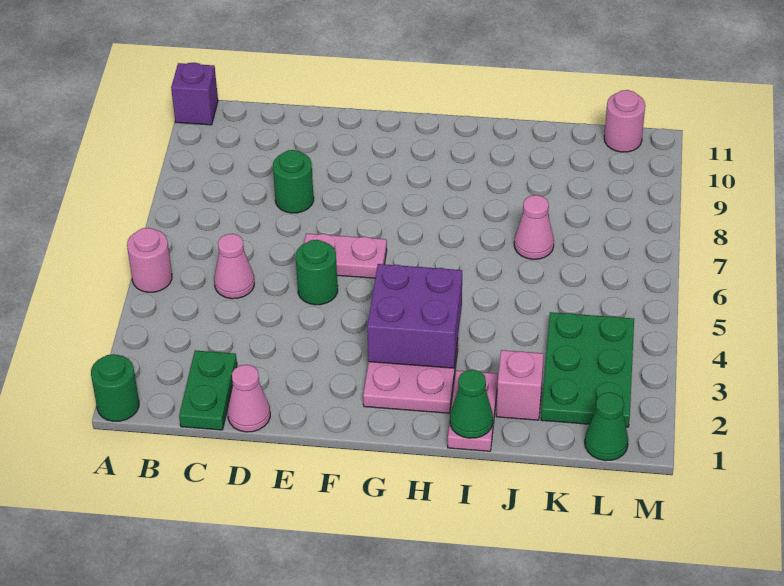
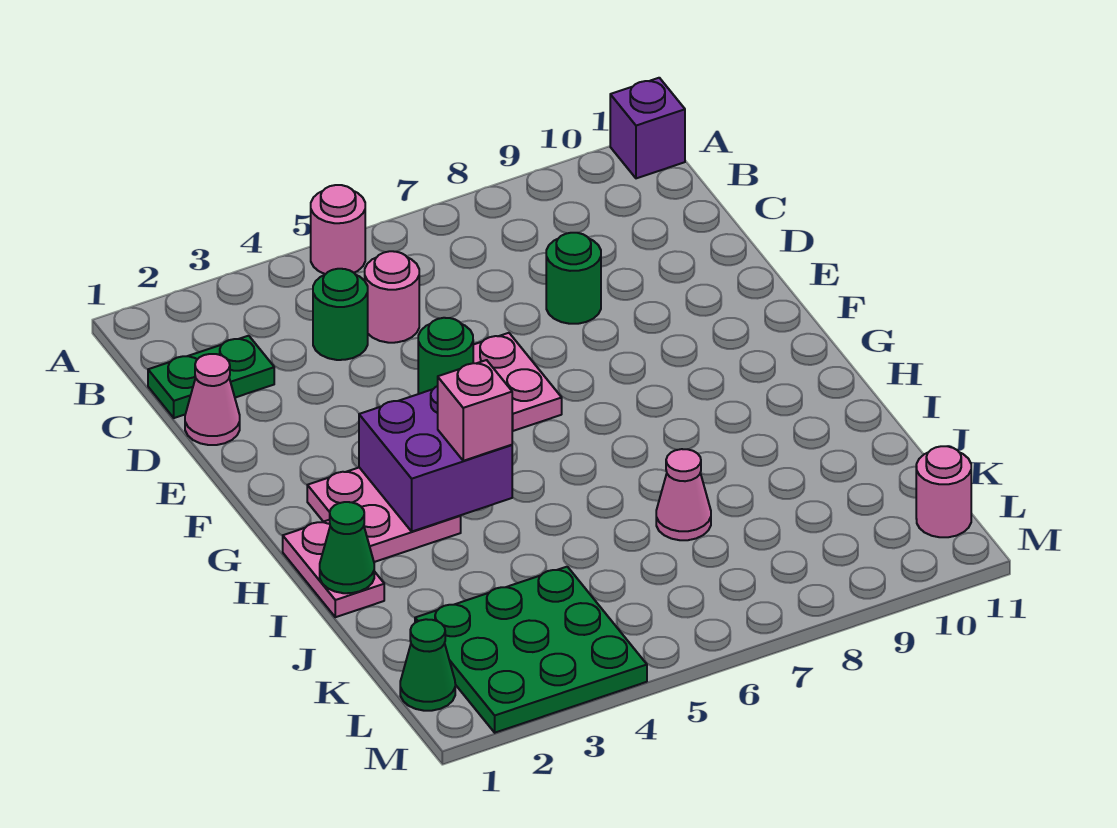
green round brick A1 level 1 -> green round brick C4 level 1
pink cone C5 level 1 -> pink round brick C5 level 1
pink plate I1:I2 level 1 -> pink plate H1:I1 level 1
pink brick J2 level 1 -> pink brick H4 level 3
green plate K2:L4 level 1 -> green plate K2:M4 level 1

